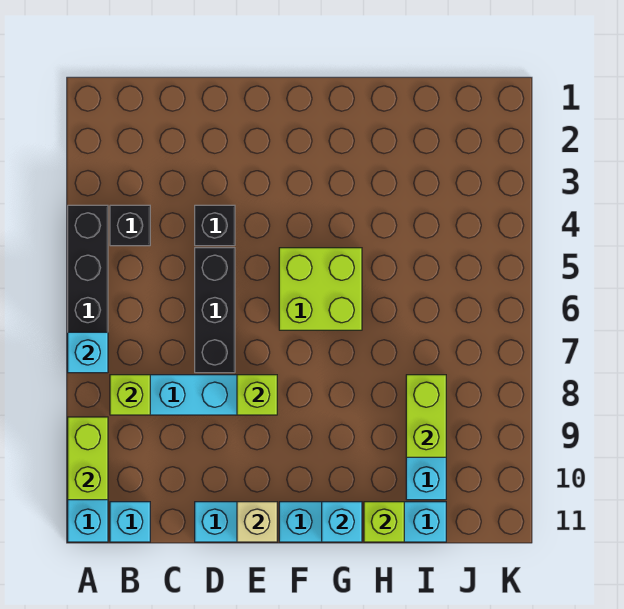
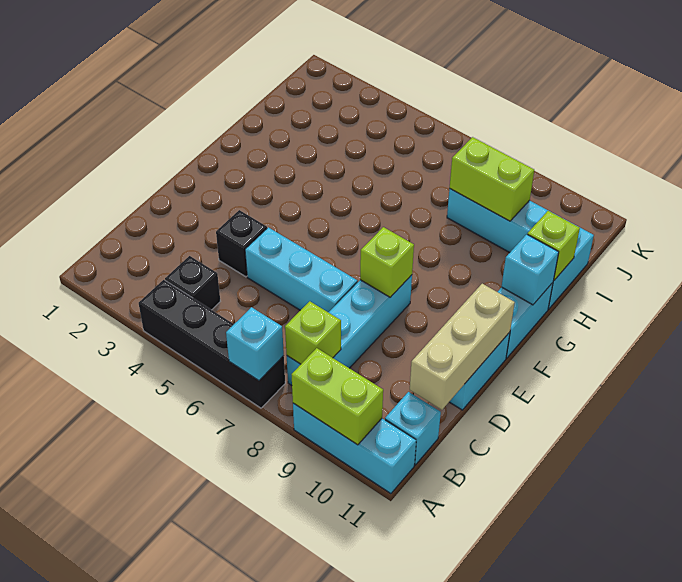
black brick D5:D7 level 1 -> cyan brick D5:D7 level 1
tan brick E11 level 2 -> tan brick C11:E11 level 2
lime brick F5:G6 level 1 -> none

